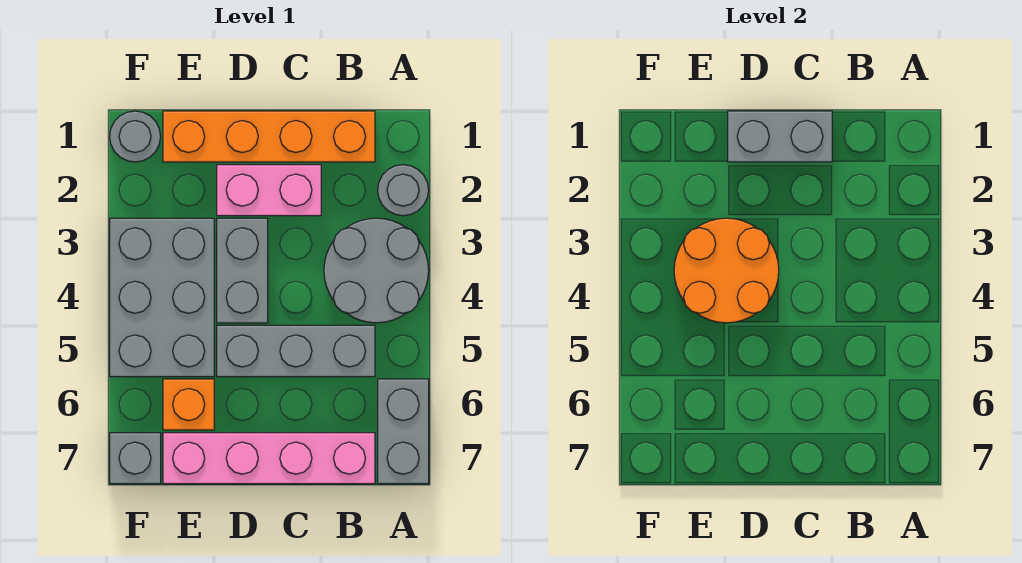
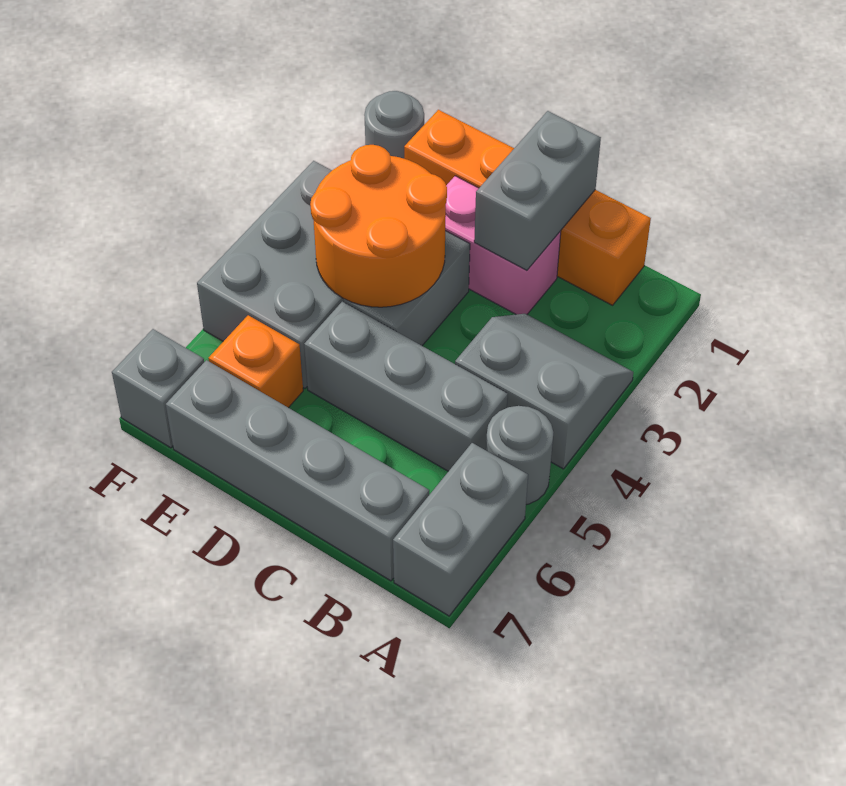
grey round brick A2 level 1 -> grey round brick A5 level 1
grey round brick A3:B4 level 1 -> grey slope A3:B4 level 1 top 4
pink brick B7:E7 level 1 -> grey brick B7:E7 level 1
grey brick C1:D1 level 2 -> grey brick C1:C2 level 2

